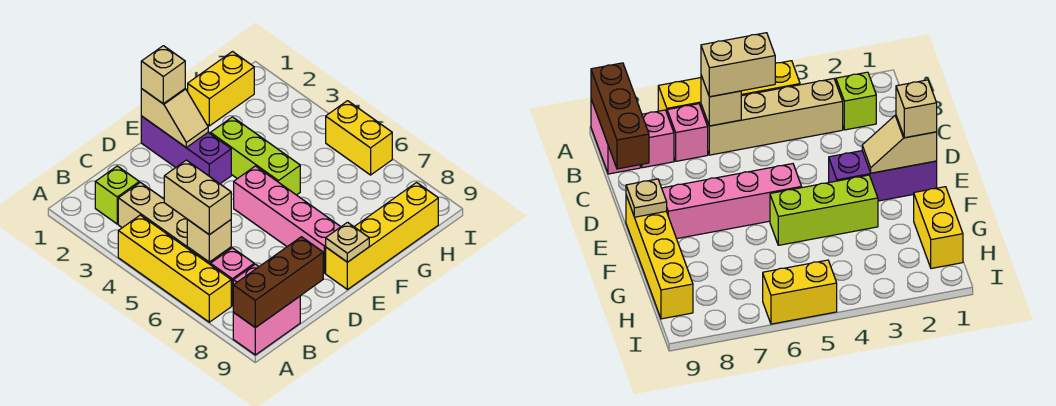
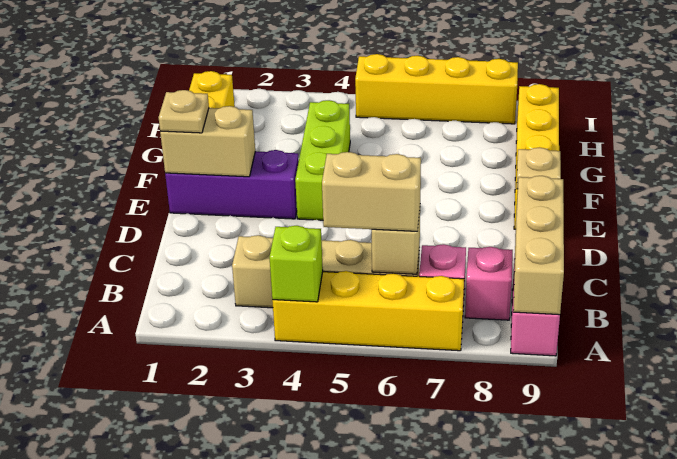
brown brick A9:C9 level 2 -> tan brick A9:C9 level 2
lime brick B2 level 1 -> lime brick A4 level 2
tan slope E1:E2 level 2 top 1 -> tan brick E1:E2 level 2
tan brick E1 level 3 -> tan plate E1 level 3
pink brick E5:E8 level 1 -> none
lime brick F3:F5 level 1 -> lime brick E4:G4 level 1
yellow brick I5:I6 level 1 -> yellow brick I5:I8 level 1

